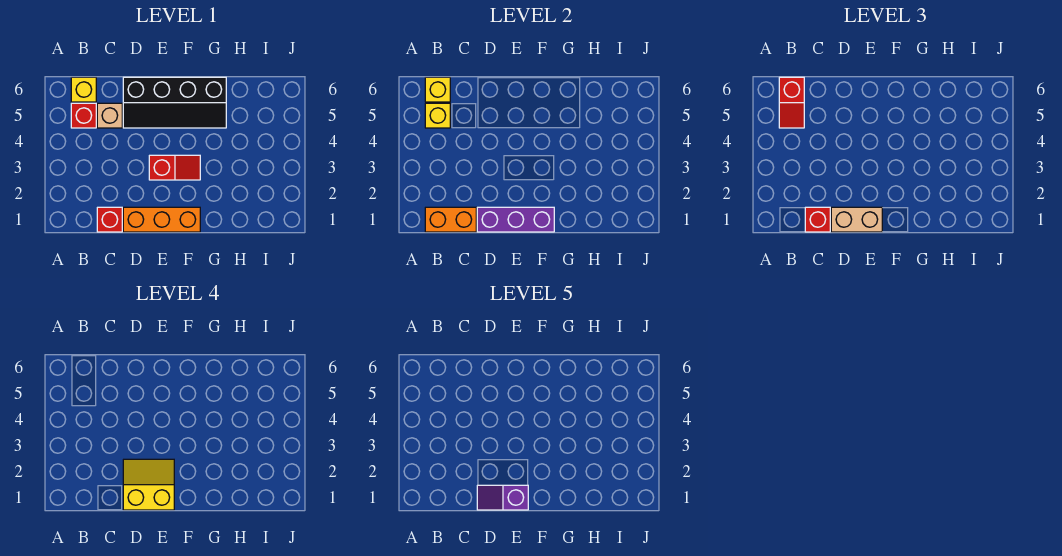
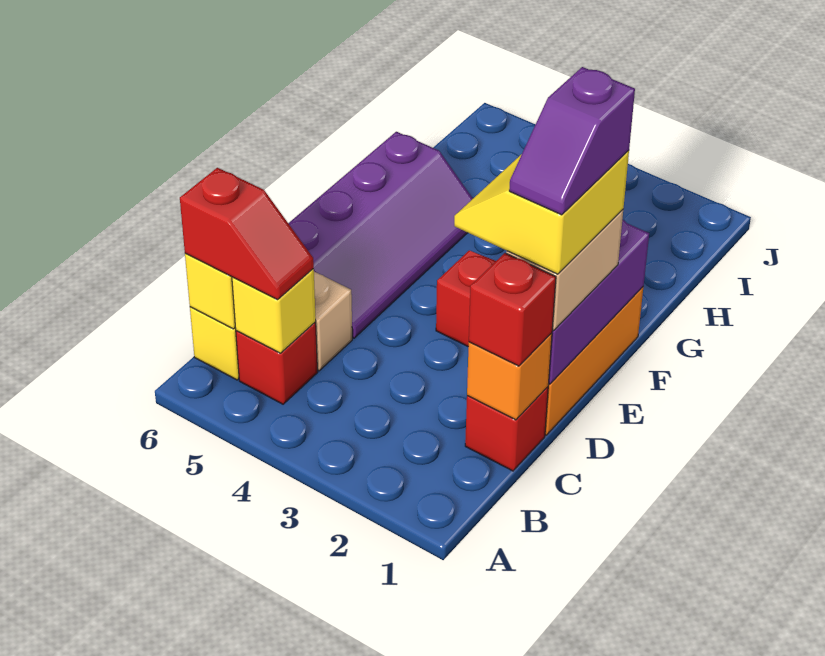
orange brick B1:C1 level 2 -> orange brick C1 level 2
black slope D5:G6 level 1 top 6 -> purple slope D5:G6 level 1 top 6

